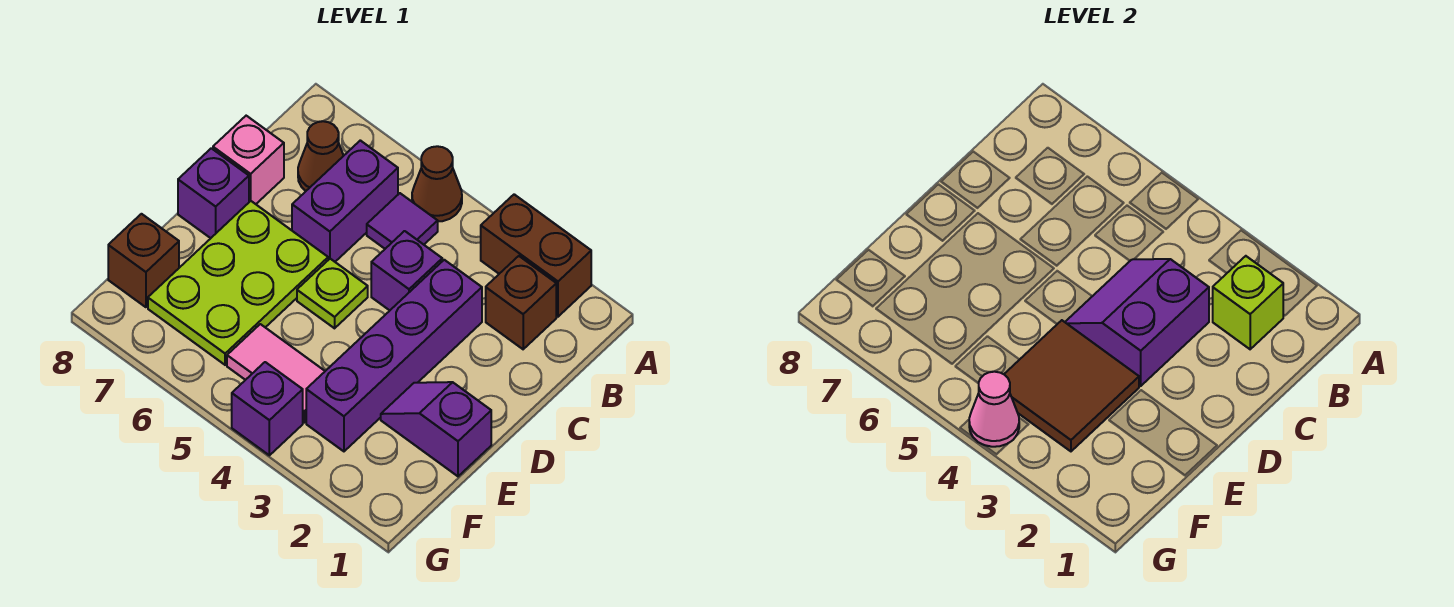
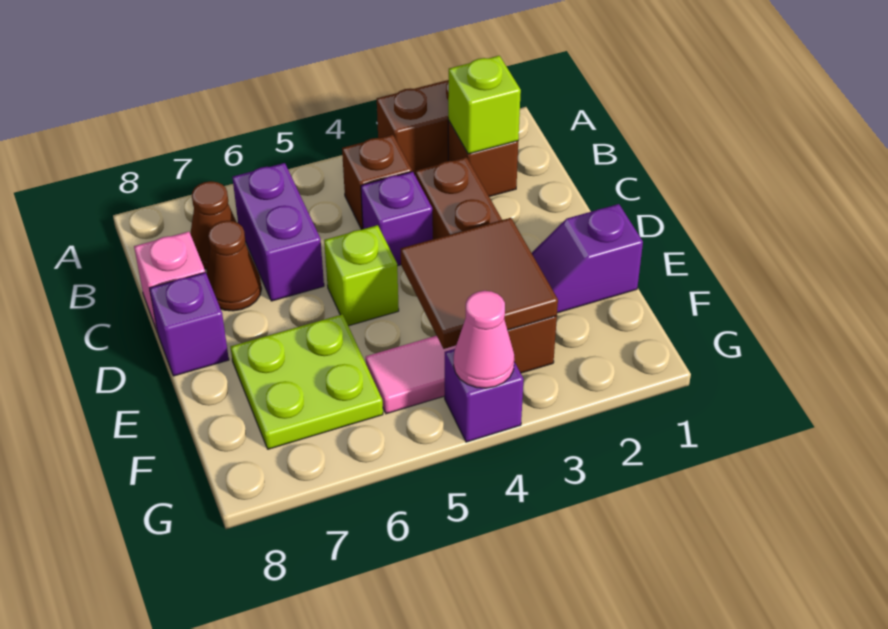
brown cone A5 level 1 -> brown cone C7 level 1
purple tile B5 level 1 -> none
purple brick C3:F3 level 1 -> brown brick C3:F3 level 1
purple slope C3:D4 level 2 top 3 -> none
lime plate D5 level 1 -> lime brick D5 level 1
lime plate D6:F7 level 1 -> lime plate E6:F7 level 1
brown brick F8 level 1 -> brown brick B4 level 1

